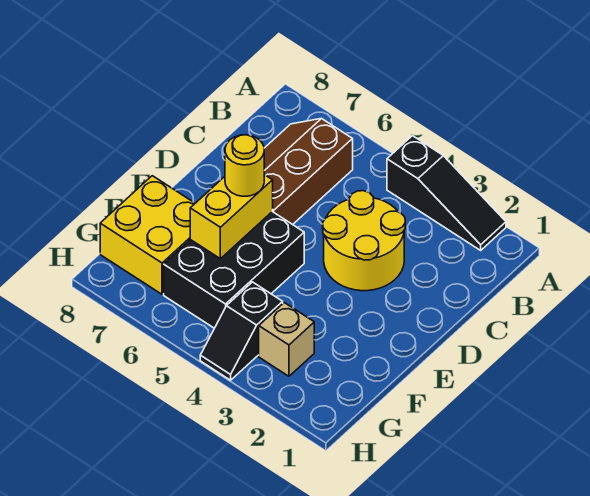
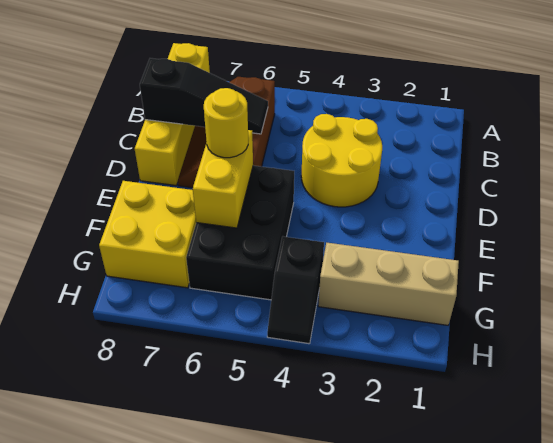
black slope A2:A4 level 1 top 4 -> black slope C6:C8 level 2 top 8
none -> yellow brick A8:D8 level 1
tan brick G3 level 1 -> tan brick G1:G3 level 1

